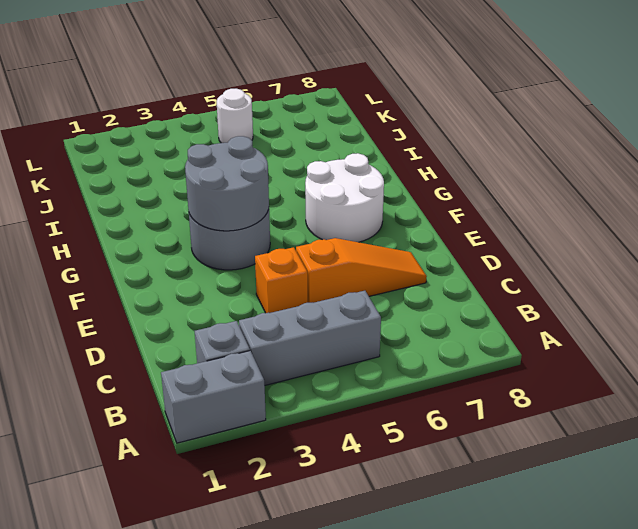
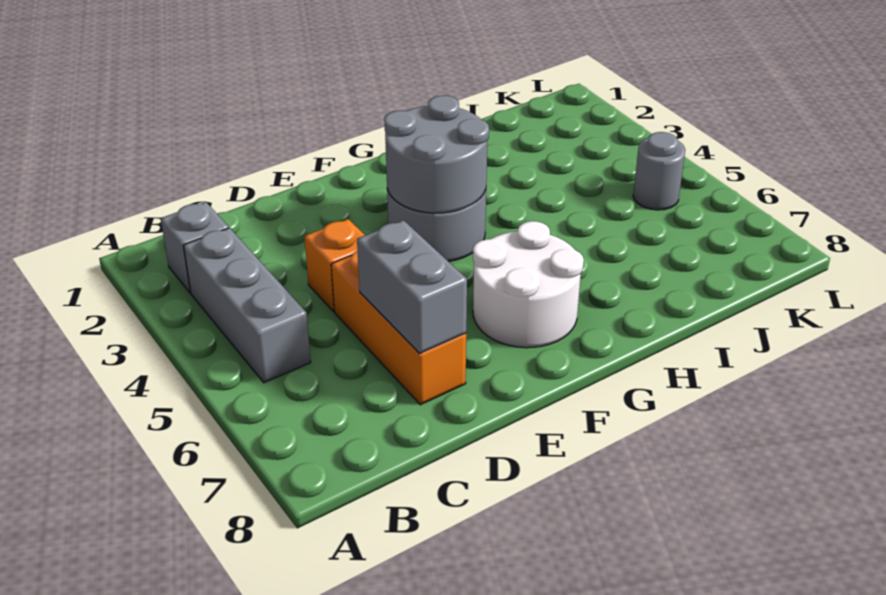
grey brick A1:A2 level 1 -> grey brick D6:D7 level 2
orange slope D5:D7 level 1 top 5 -> orange brick D5:D7 level 1
white round brick K5 level 1 -> grey round brick K5 level 1

